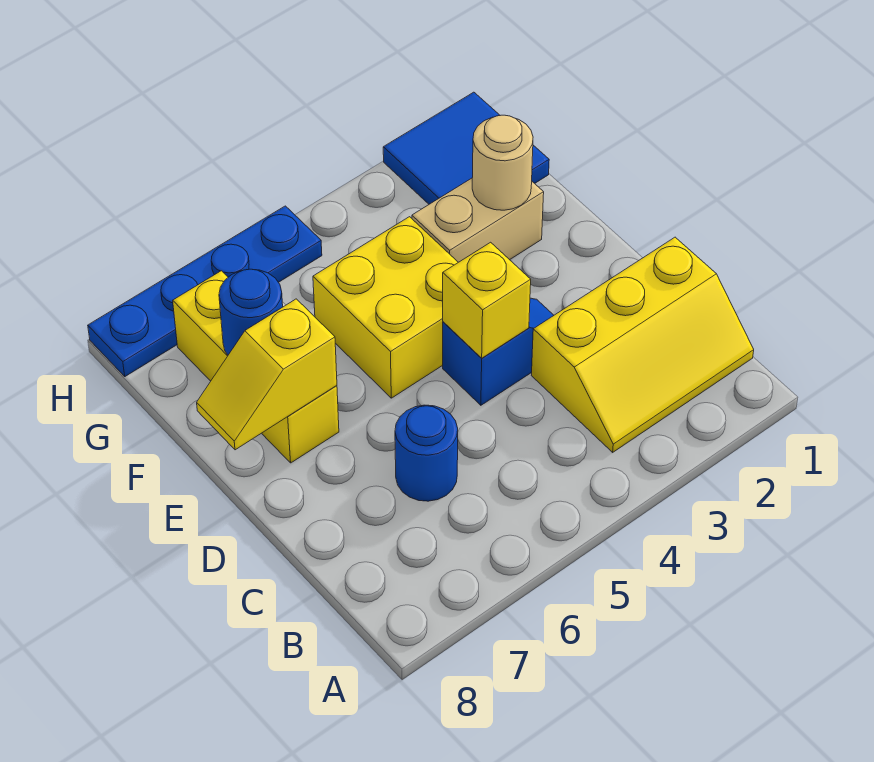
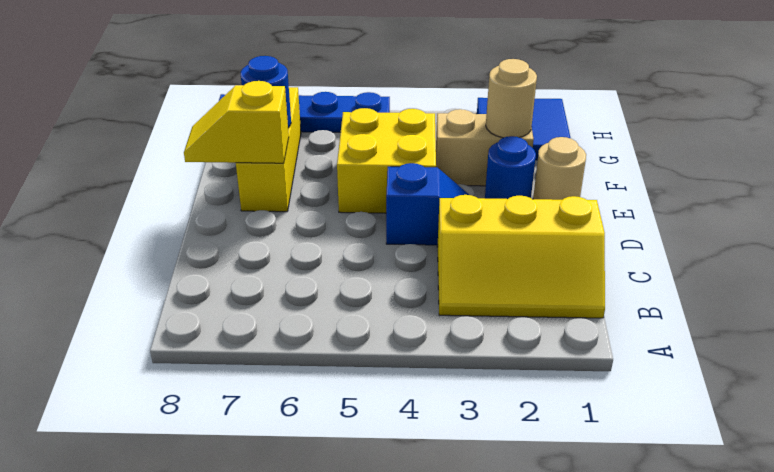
blue round brick C6 level 1 -> blue round brick E2 level 1
yellow brick D4 level 2 -> none
none -> tan round brick E1 level 1

